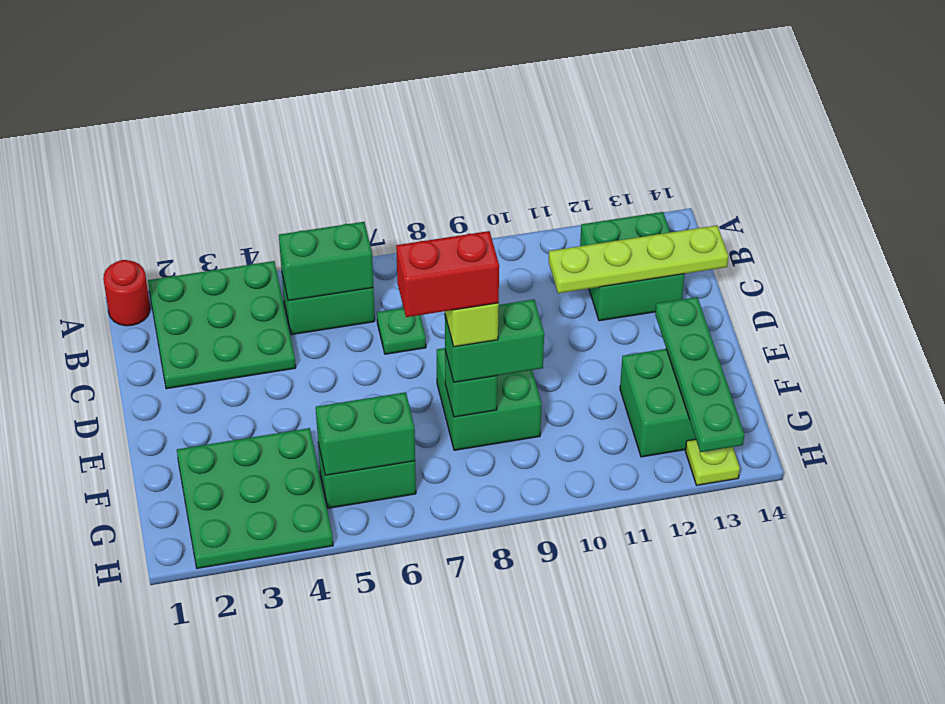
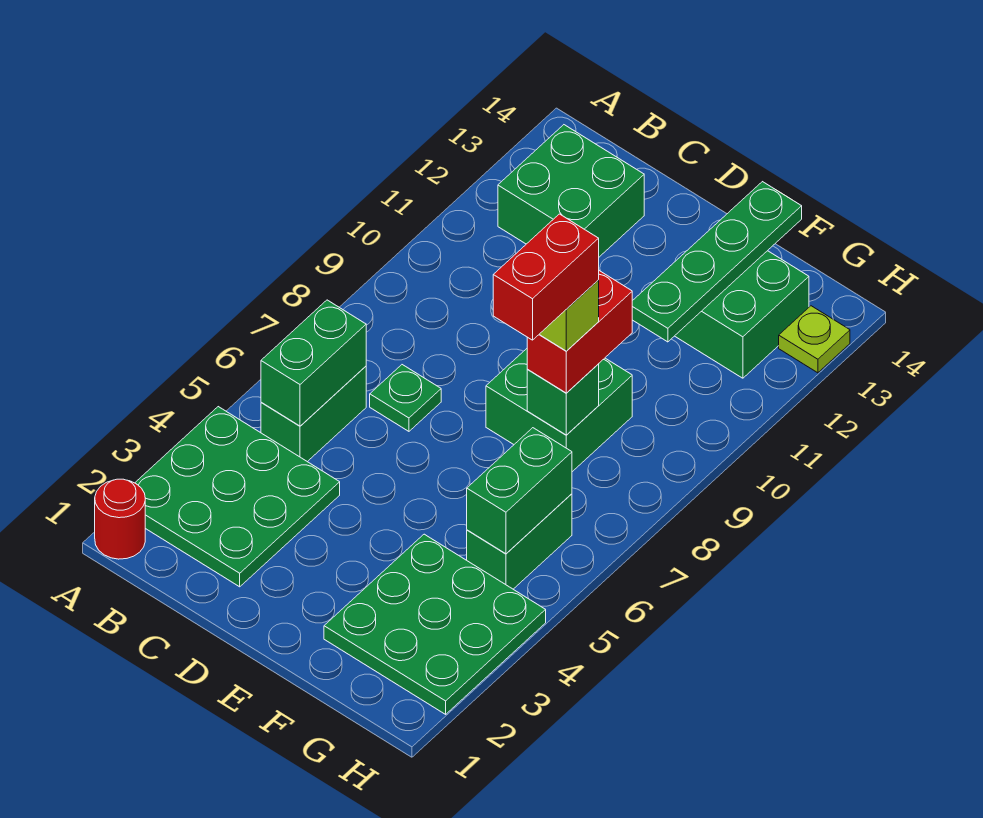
lime plate C11:C14 level 2 -> none
green plate E13:H13 level 2 -> green plate F11:F14 level 2
green brick F8:F9 level 3 -> red brick F8:F9 level 3

